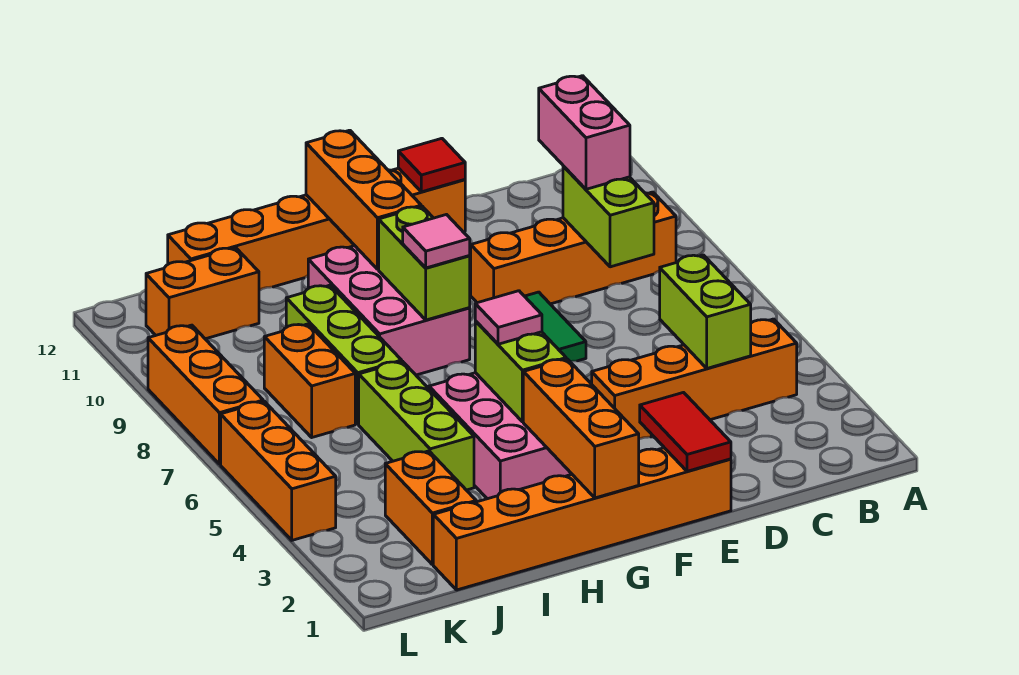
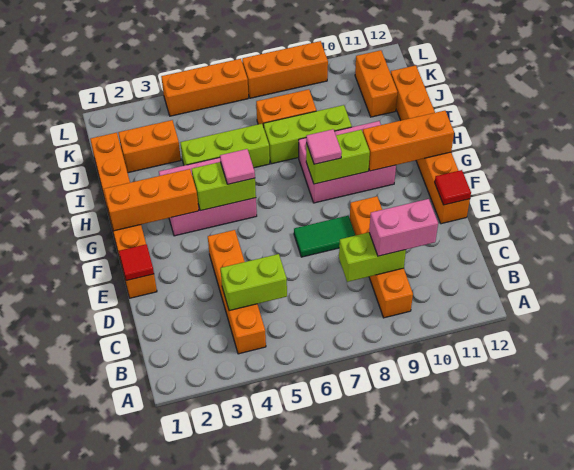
red tile E1:E2 level 2 -> red tile E1 level 2

